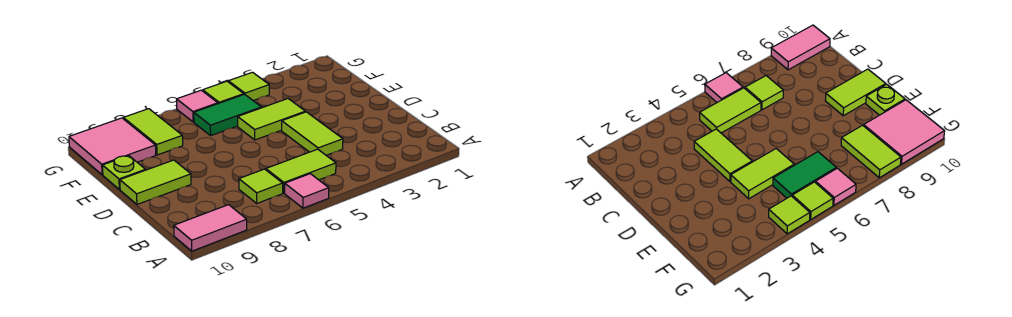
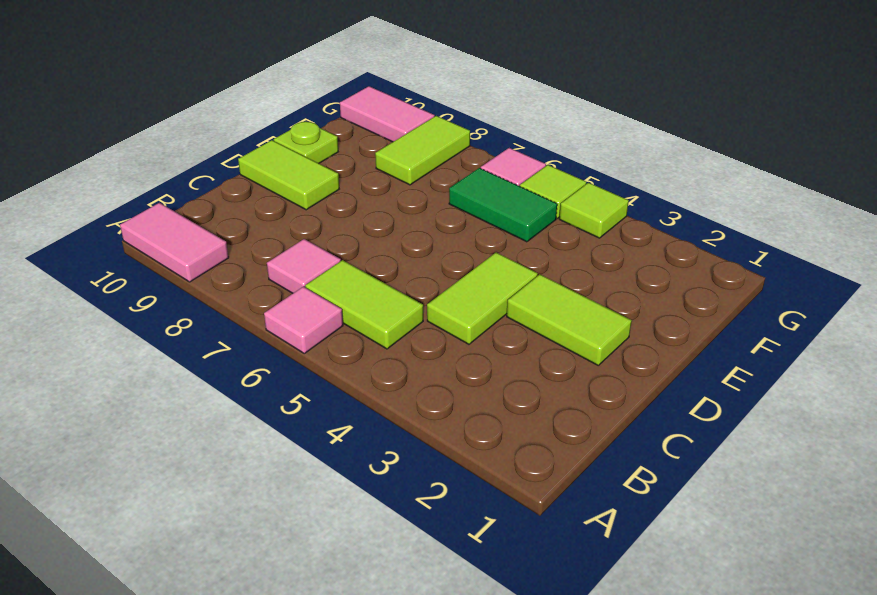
lime tile B7 level 1 -> pink tile B7 level 1
lime tile E4:E5 level 1 -> lime tile D2:D3 level 1
pink tile F9:G10 level 1 -> pink tile G9:G10 level 1

